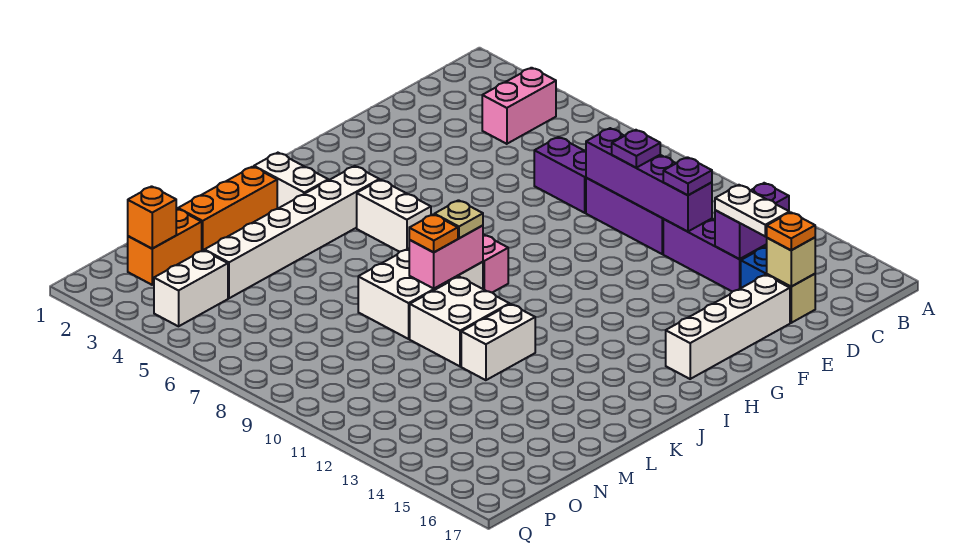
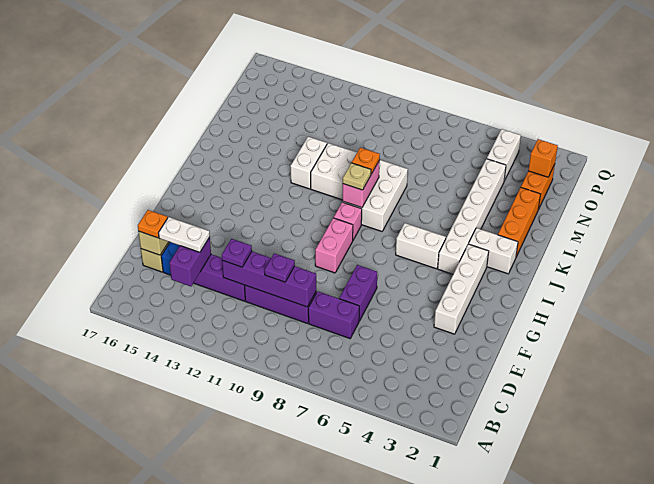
pink brick B4:C4 level 1 -> pink brick G9:H9 level 1
none -> purple brick E7:F7 level 1
white brick E16:H16 level 1 -> white brick F3:I3 level 1

